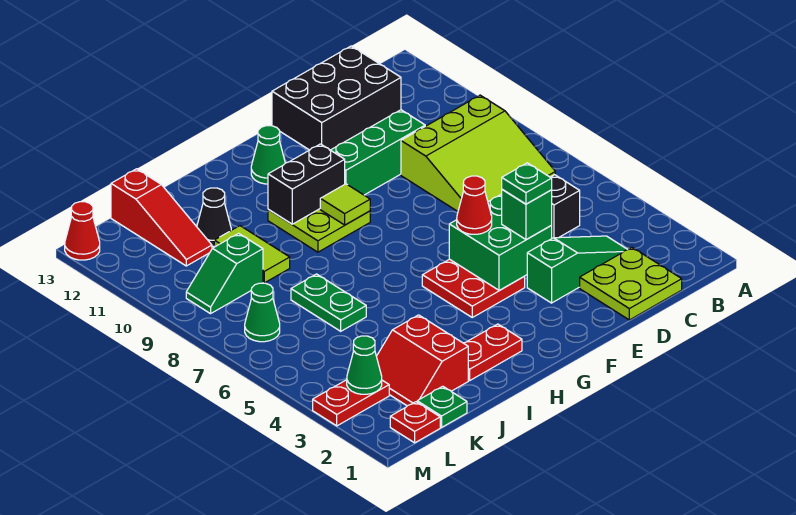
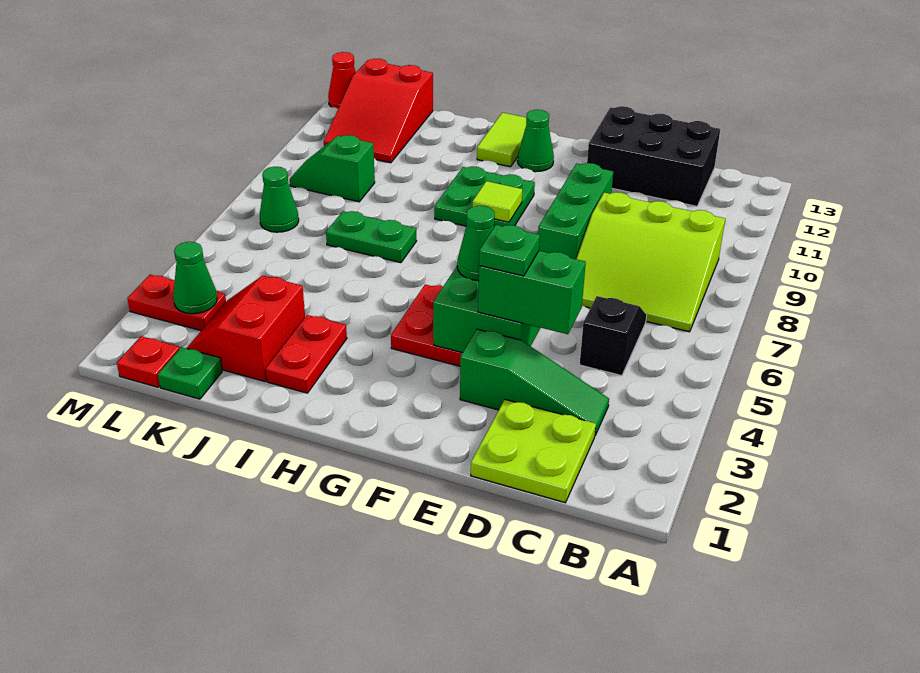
green brick D10:F10 level 1 -> green brick E8:E10 level 1
green brick E4 level 3 -> green brick D4:E4 level 3
red cone F5 level 3 -> green cone F5 level 3
lime plate G9:H10 level 1 -> green plate G9:H10 level 1
black brick G10:H10 level 2 -> none
red plate H2:I2 level 1 -> red plate I2:I3 level 1
green plate J6:J7 level 1 -> green plate I7:J7 level 1
lime tile J9:J10 level 1 -> lime tile H12:H13 level 1
black cone J11 level 1 -> none
red slope K11:K13 level 1 top 13 -> red slope K11:L13 level 1 top 13

